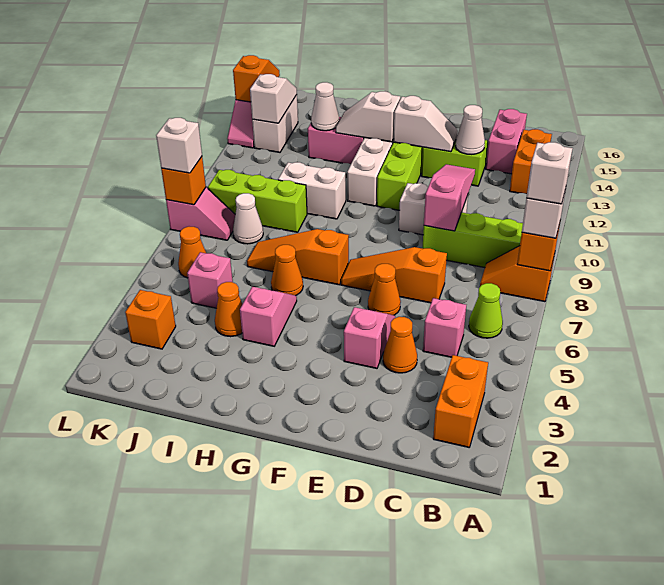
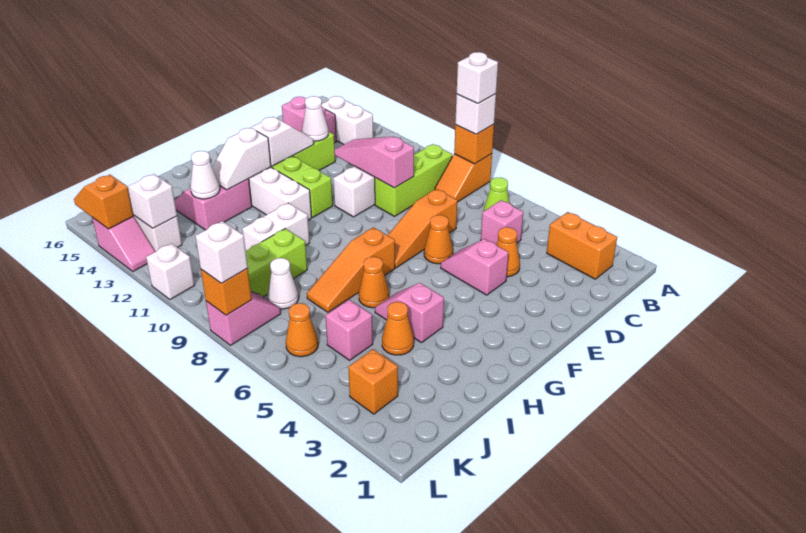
orange brick B13:B14 level 1 -> white brick B13:B14 level 1
none -> white brick L11 level 1

